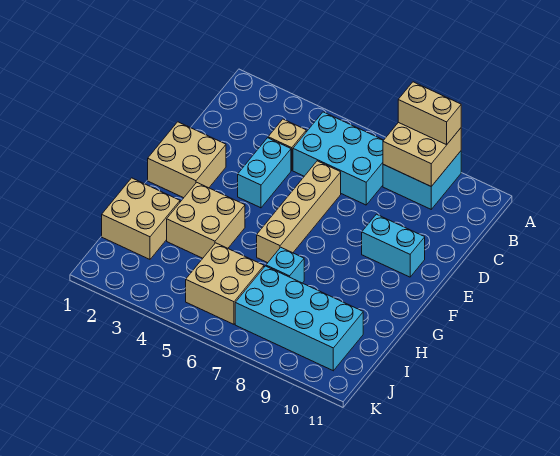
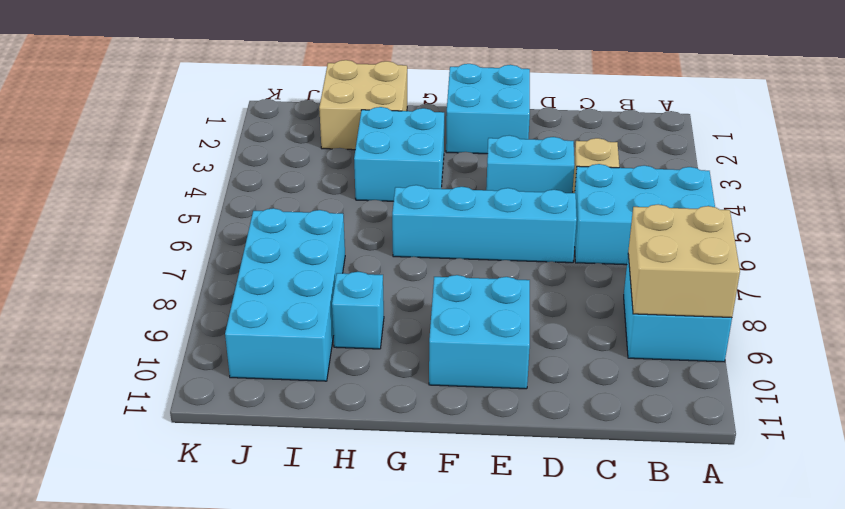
tan brick A8:A9 level 3 -> none
cyan brick B5:C7 level 1 -> cyan brick A5:C6 level 1
tan brick D6:G6 level 1 -> cyan brick D6:G6 level 1
tan brick E1:F2 level 1 -> cyan brick E1:F2 level 1
cyan brick E9:E10 level 1 -> cyan brick E9:F10 level 1
tan brick G3:H4 level 1 -> cyan brick G3:H4 level 1
cyan brick H7 level 1 -> cyan brick H9 level 1
tan brick I5:J6 level 1 -> none

